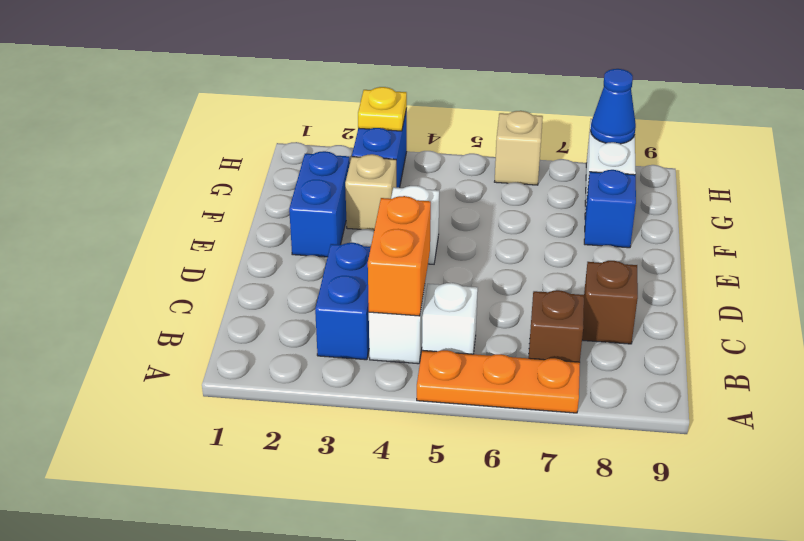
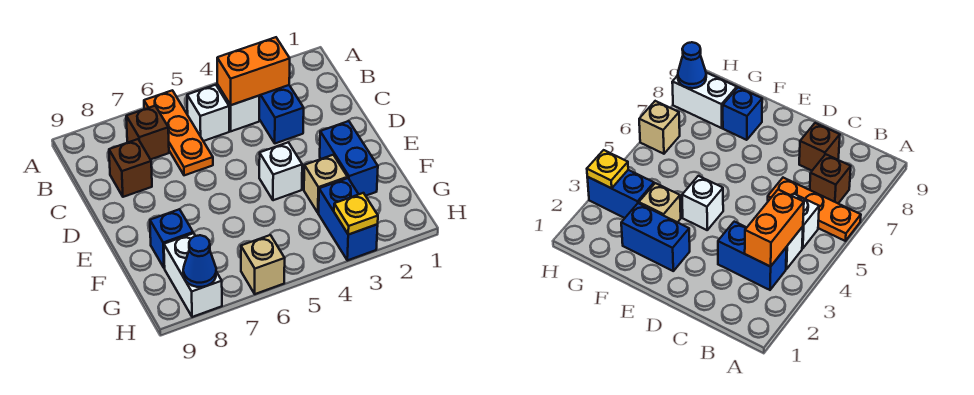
orange plate A5:A7 level 1 -> orange plate A6:C6 level 1
orange brick B4:C4 level 2 -> orange brick B3:B4 level 2

